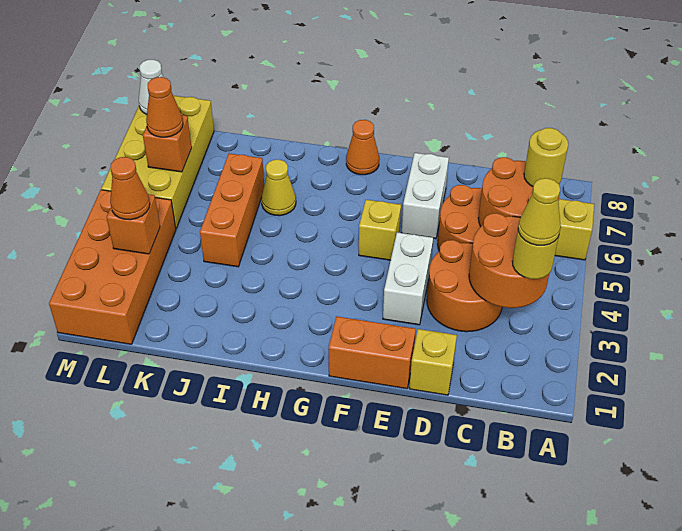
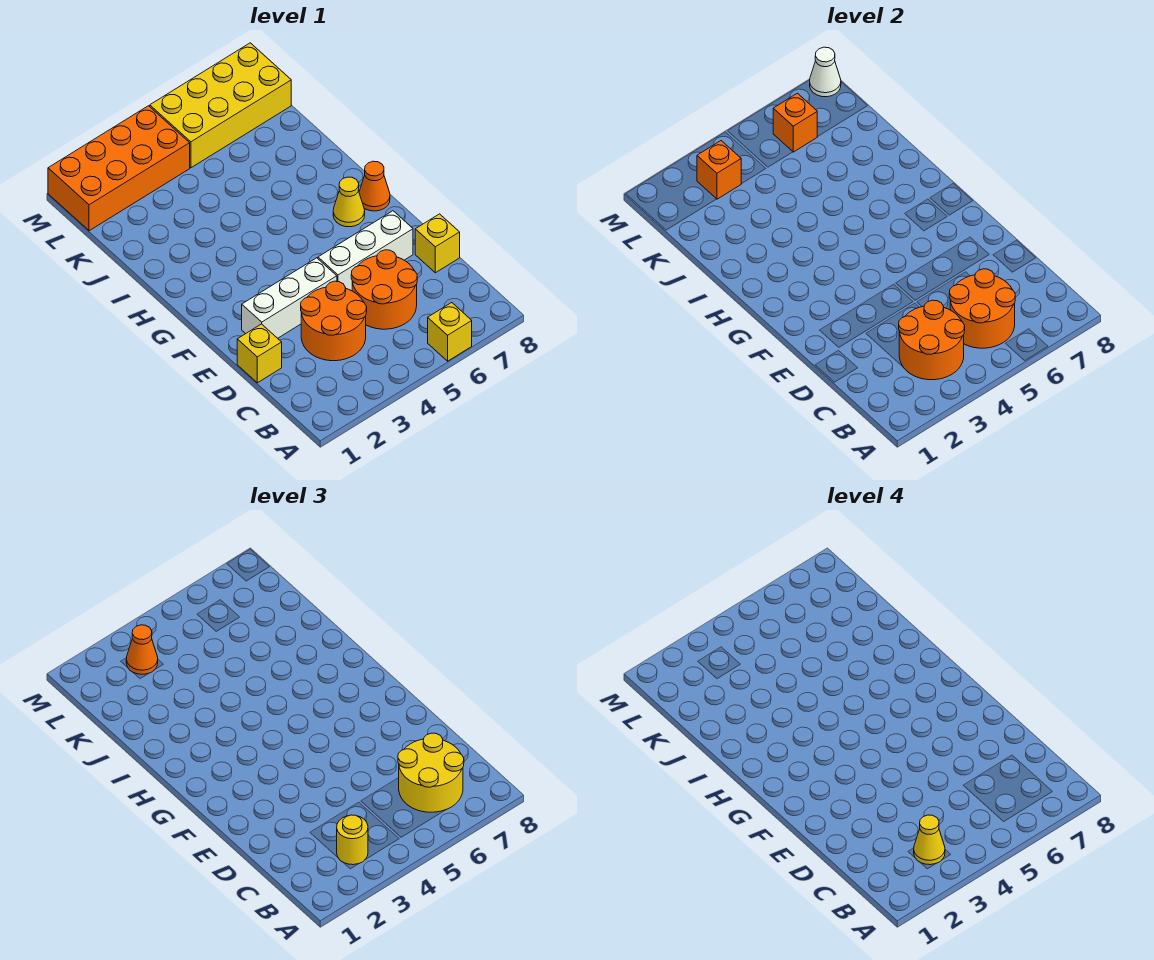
yellow round brick B6 level 3 -> yellow round brick B6:C7 level 3
orange brick E1:F1 level 1 -> none
white brick E3:E4 level 1 -> white brick E2:E4 level 1
white brick E6:E7 level 1 -> white brick E5:E7 level 1
yellow brick F5 level 1 -> yellow brick D8 level 1
yellow cone I6 level 1 -> yellow cone G7 level 1
orange brick J4:J6 level 1 -> none
orange cone L6 level 3 -> none

